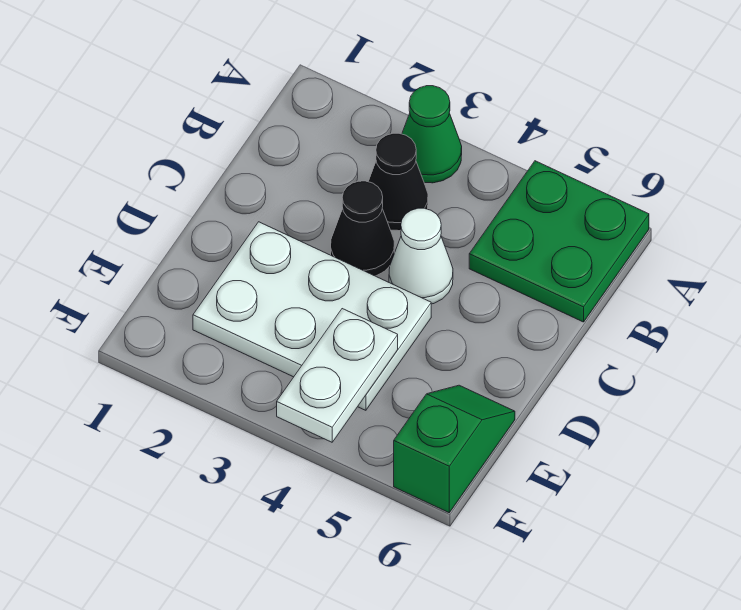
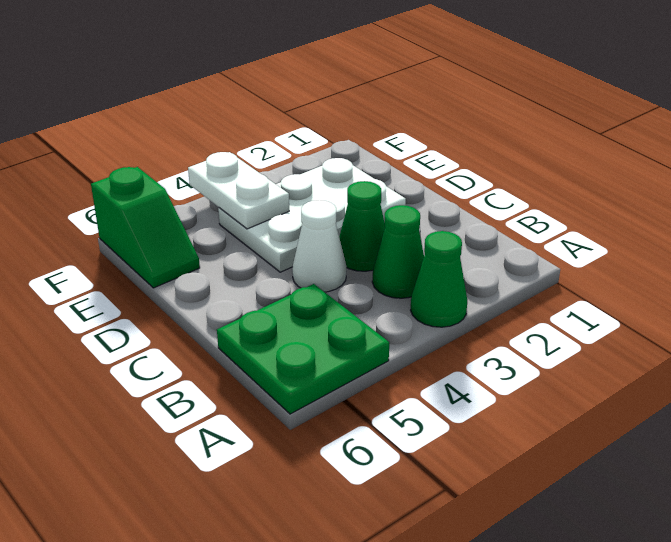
black cone B3 level 1 -> green cone B3 level 1
black cone C3 level 1 -> green cone C3 level 1

